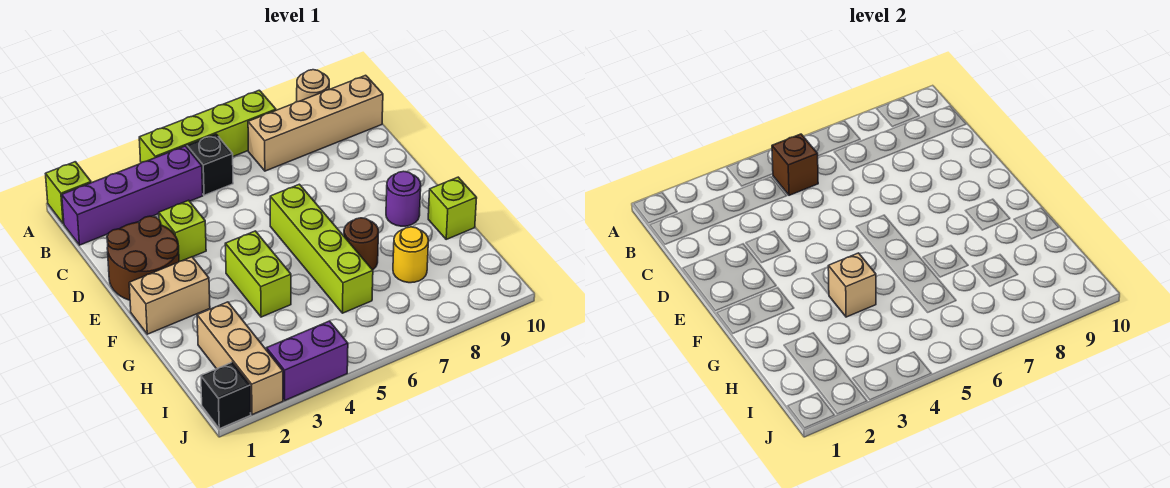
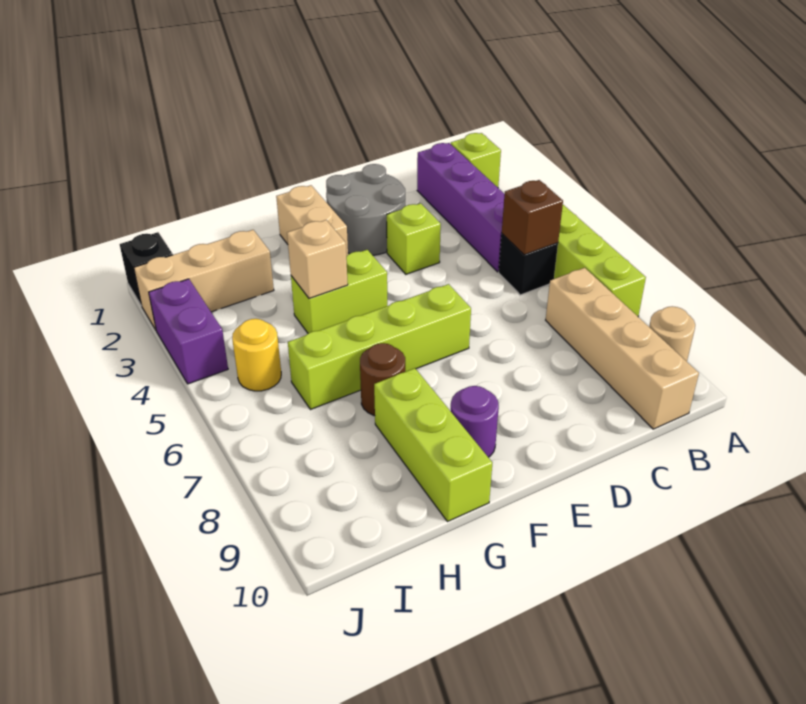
brown round brick D1:E2 level 1 -> grey round brick D1:E2 level 1
lime brick G10 level 1 -> lime brick G8:G10 level 1
yellow round brick H8 level 1 -> yellow round brick I5 level 1

